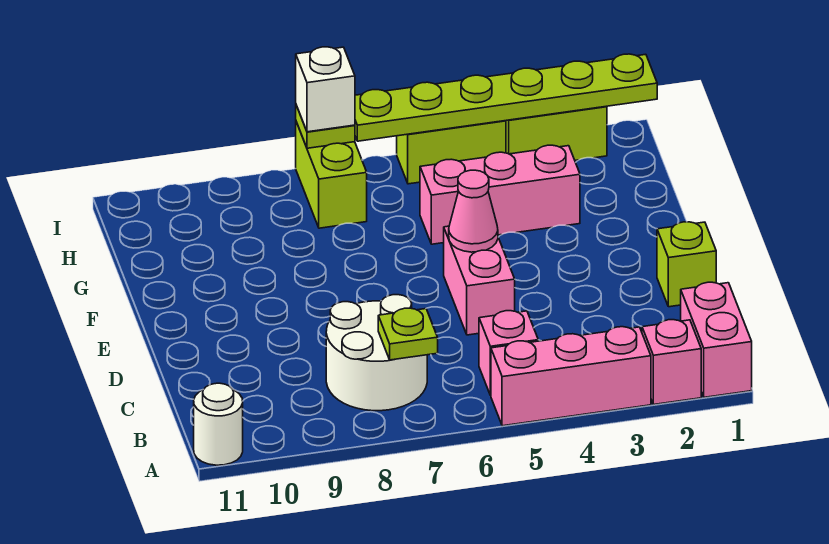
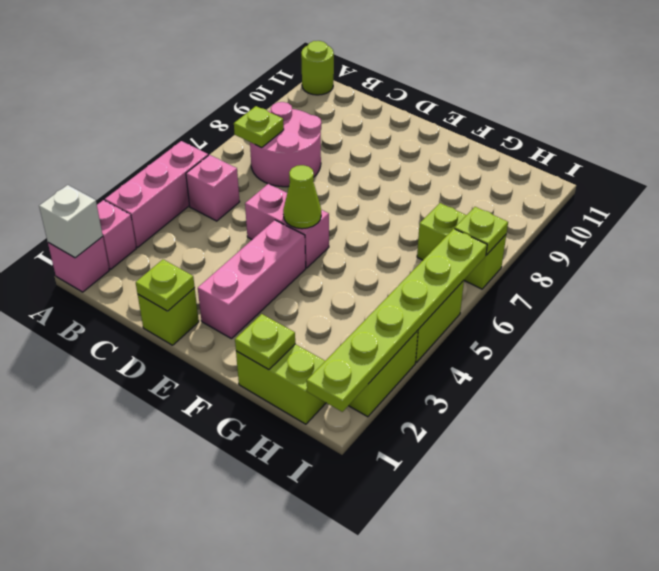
pink brick A1:B1 level 1 -> pink brick A1 level 1
white round brick A11 level 1 -> lime round brick A11 level 1
white round brick B7:C8 level 1 -> pink round brick B7:C8 level 1
none -> lime plate D1 level 2
pink cone E5 level 2 -> lime cone E5 level 2
none -> lime brick G1:H1 level 1
none -> lime plate G1 level 2
pink brick G3:G5 level 1 -> pink brick E2:E4 level 1
white brick I7 level 3 -> white brick A1 level 2

